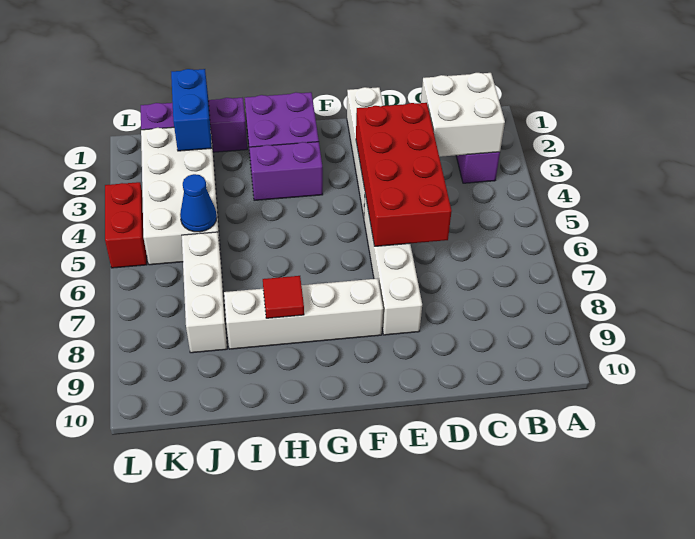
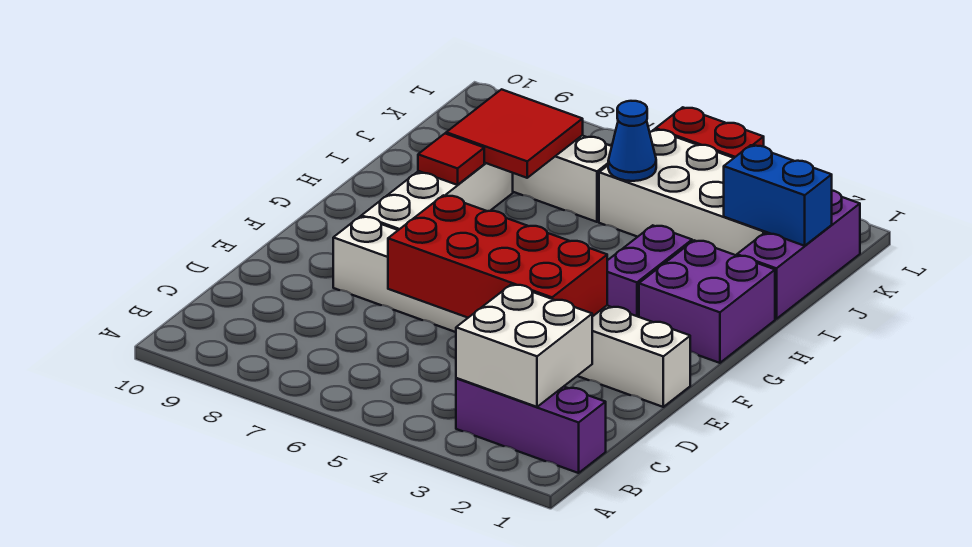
none -> red tile I7:J8 level 2

